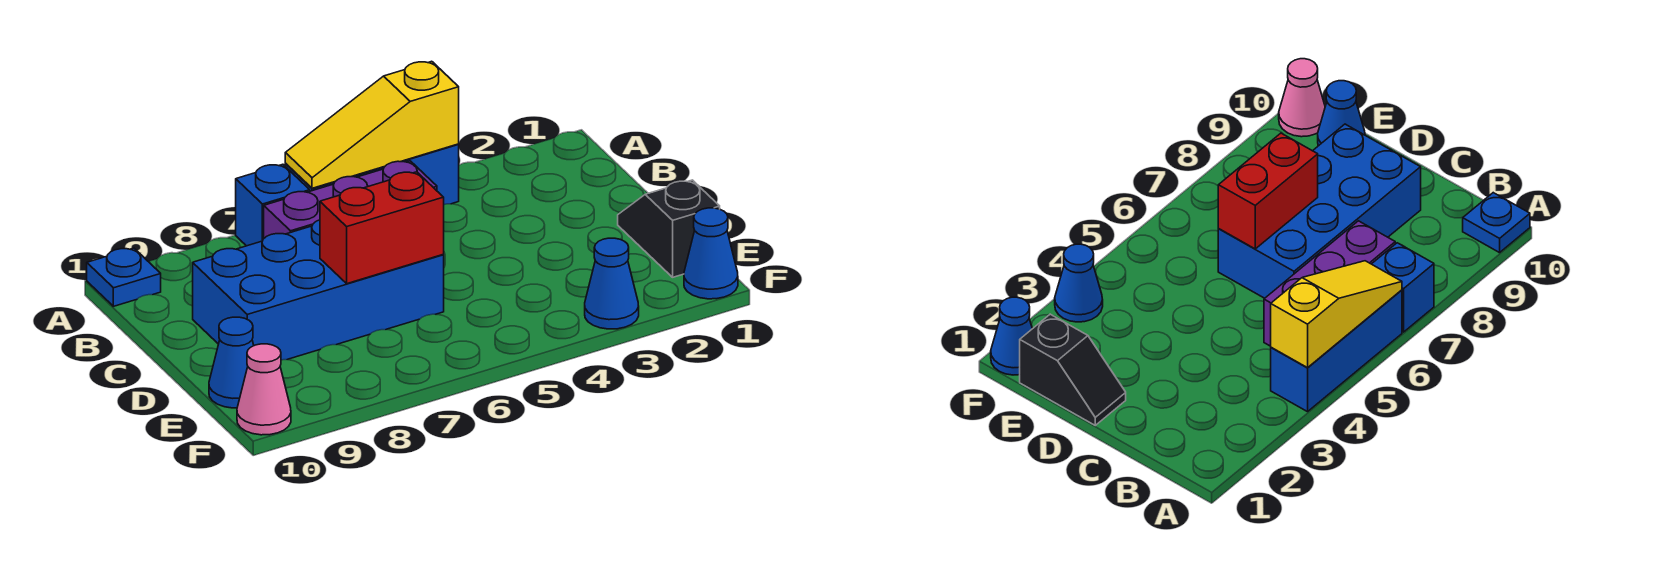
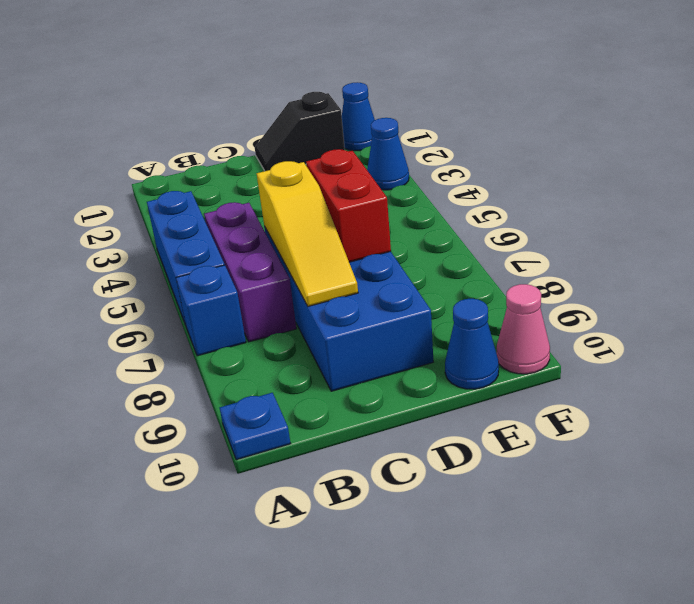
yellow slope A4:A6 level 2 top 4 -> yellow slope C6:C8 level 2 top 6

